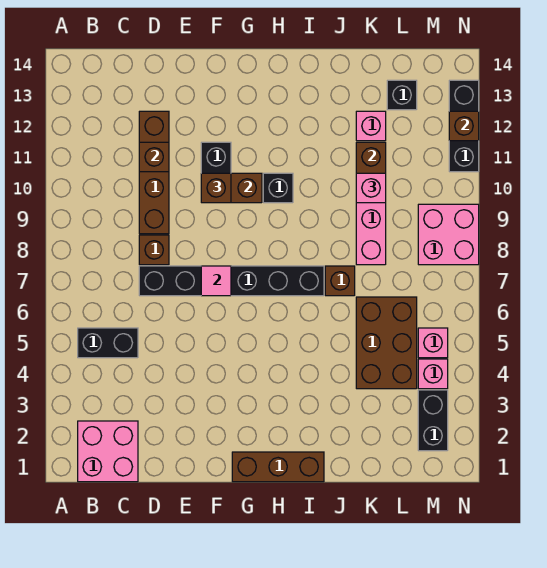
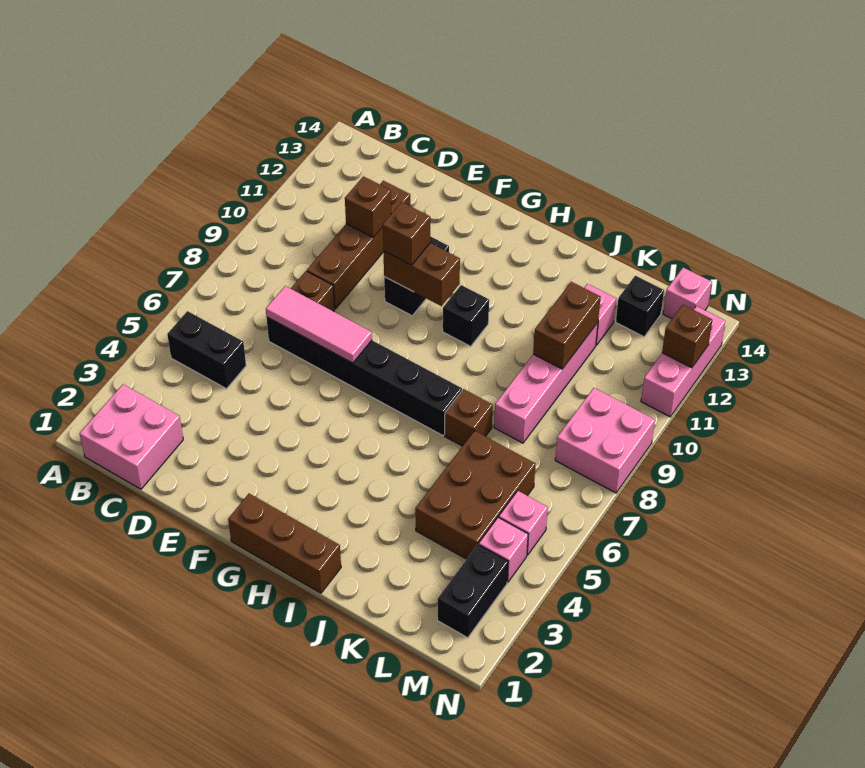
pink tile F7 level 2 -> pink tile D7:F7 level 2
pink brick K10 level 3 -> pink brick M14 level 1
black brick N11:N13 level 1 -> pink brick N11:N13 level 1

